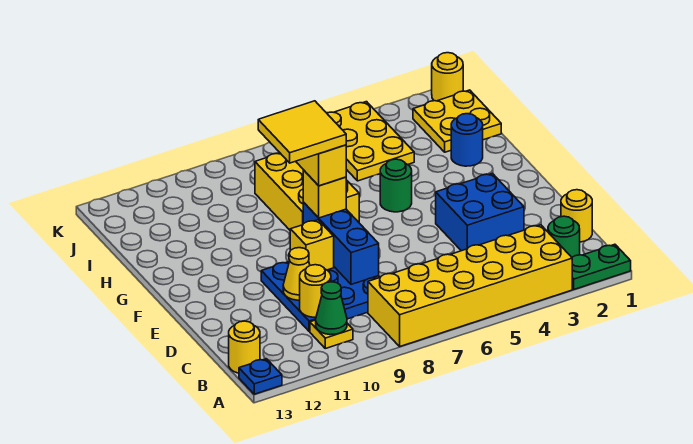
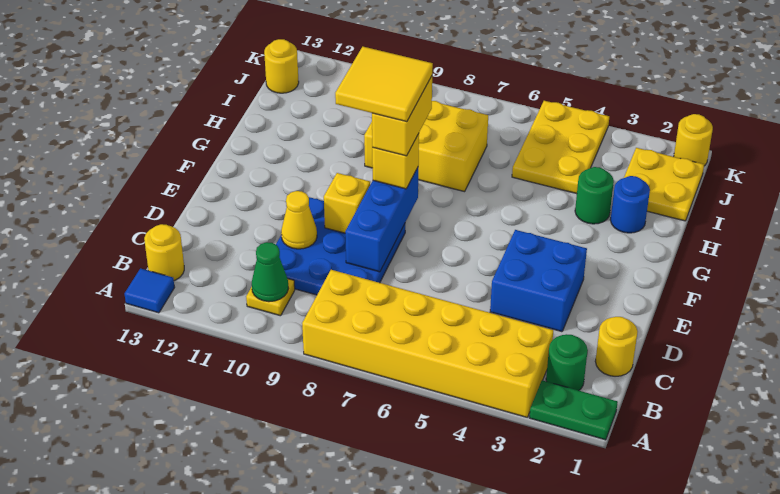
blue plate A13 level 1 -> blue tile A13 level 1
yellow round brick C10 level 2 -> yellow round brick J13 level 1
green round brick G5 level 1 -> green round brick H3 level 1
yellow brick G7:I8 level 1 -> yellow brick H7:I9 level 1

